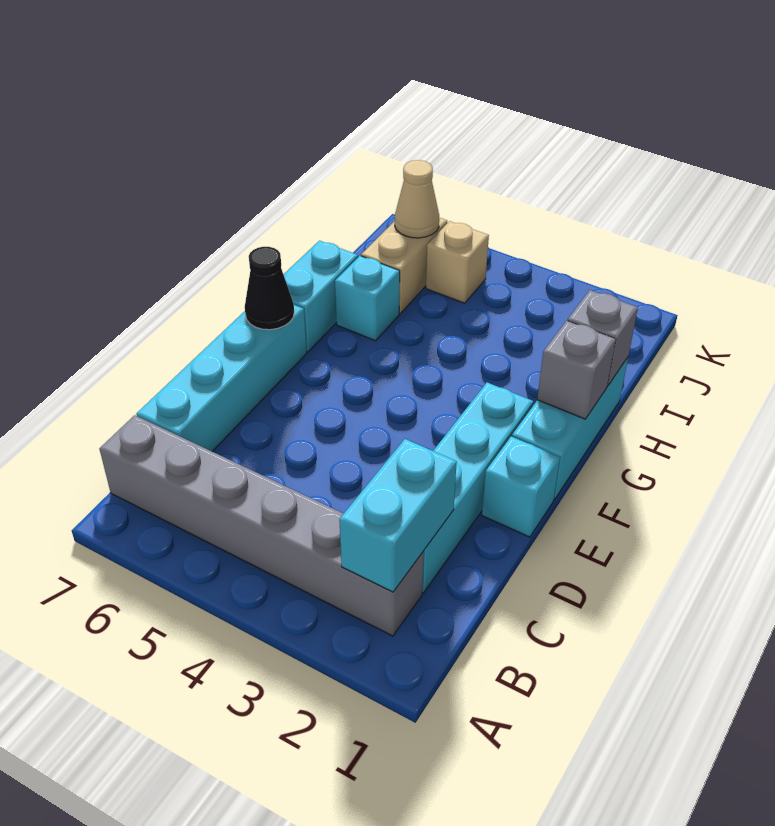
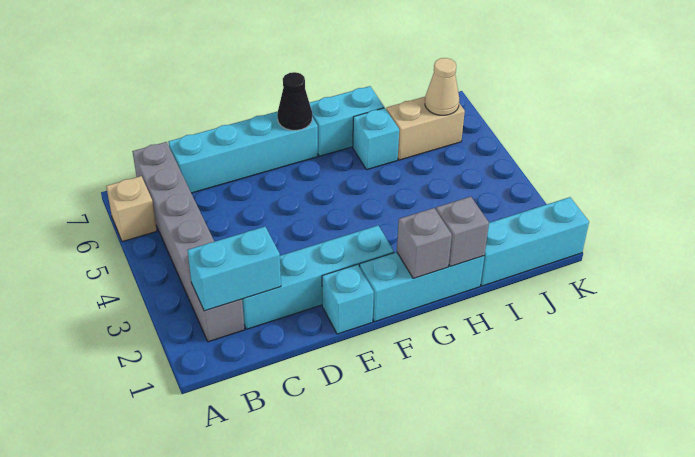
none -> cyan brick I1:K1 level 1
tan brick J5 level 1 -> tan brick A6 level 1

